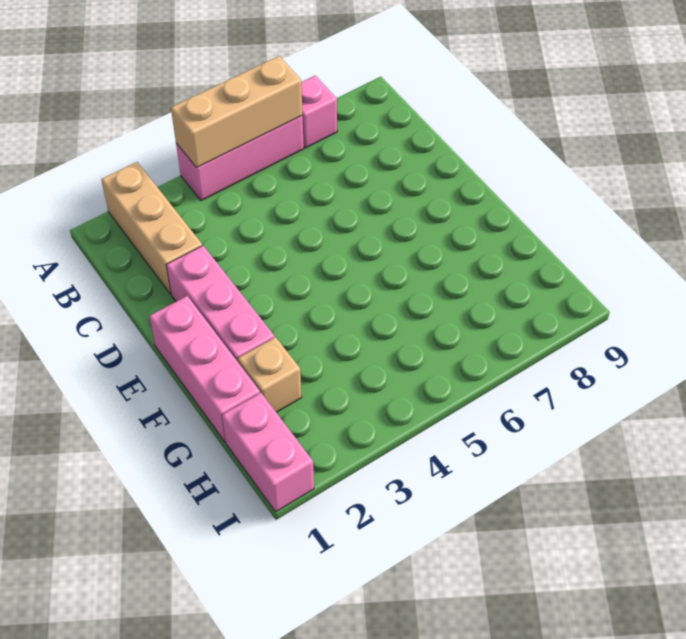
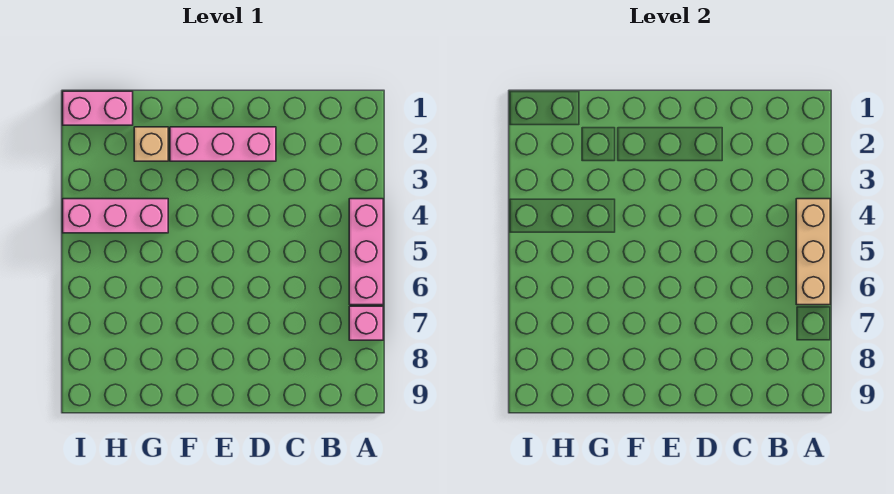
tan brick A2:C2 level 1 -> none
pink brick E1:G1 level 1 -> pink brick G4:I4 level 1

